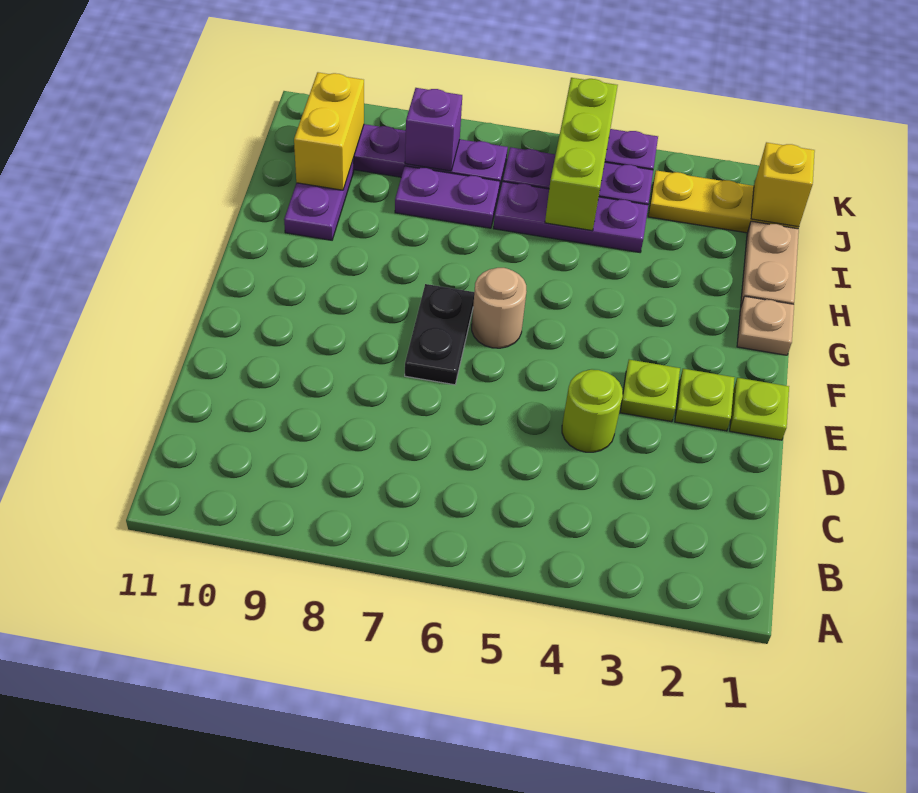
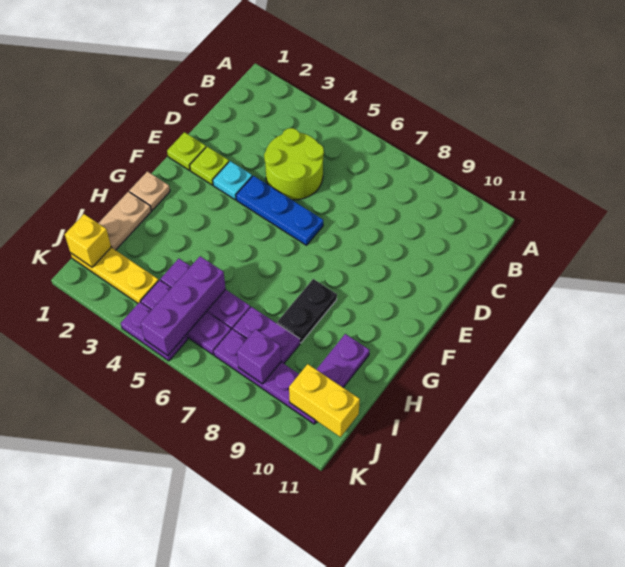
lime round brick D4 level 1 -> lime round brick C4:D5 level 1
lime plate E3 level 1 -> cyan plate E3 level 1
none -> blue plate E4:E6 level 1
black plate E7:F7 level 1 -> black plate G8:H8 level 1
tan round brick F6 level 1 -> none
lime brick I5:K5 level 2 -> purple brick I5:K5 level 2
yellow brick I10:J10 level 2 -> yellow brick J10:J11 level 2

